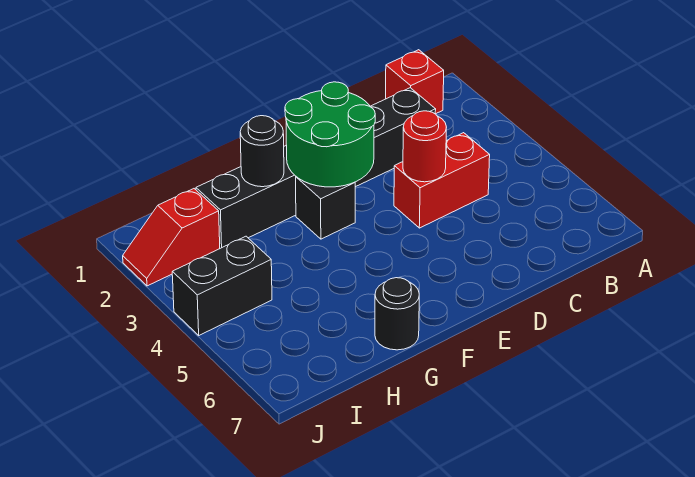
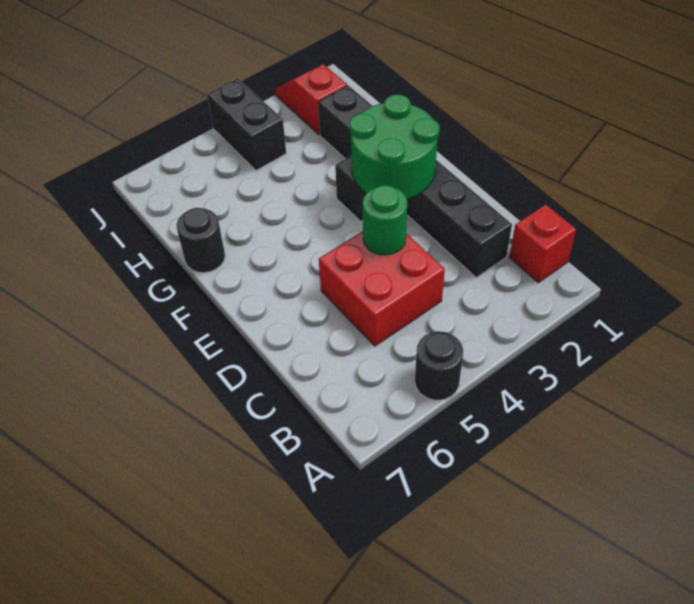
red brick C4:D4 level 1 -> red brick C4:D5 level 1
red round brick D4 level 2 -> green round brick D4 level 2
black round brick G2 level 2 -> black round brick A5 level 1

